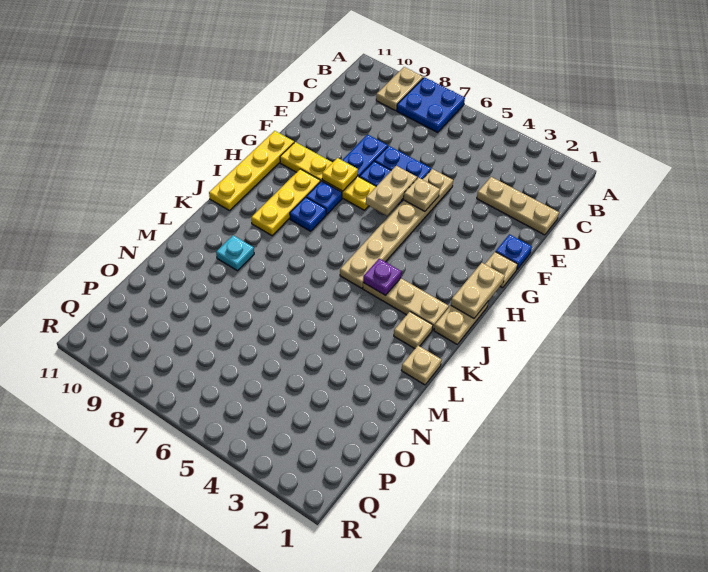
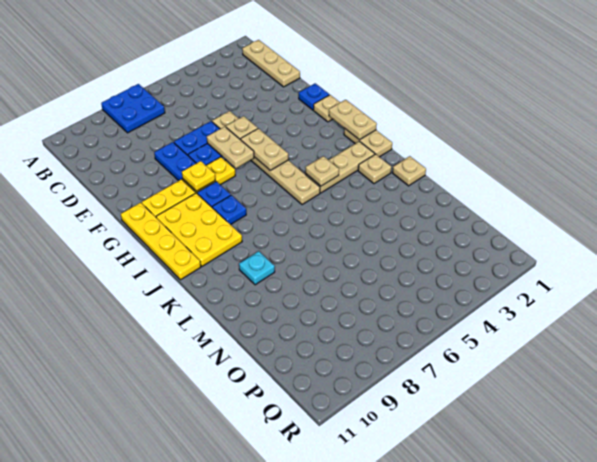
tan plate A9:B9 level 1 -> tan plate G5:H5 level 2
tan plate D1:D3 level 1 -> tan plate B1:D1 level 1
yellow plate H9:J9 level 1 -> yellow plate H9:J10 level 1
purple plate J4 level 2 -> tan plate J4 level 2

